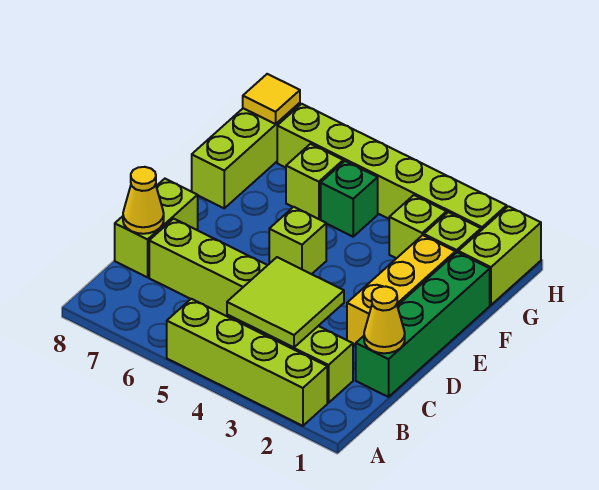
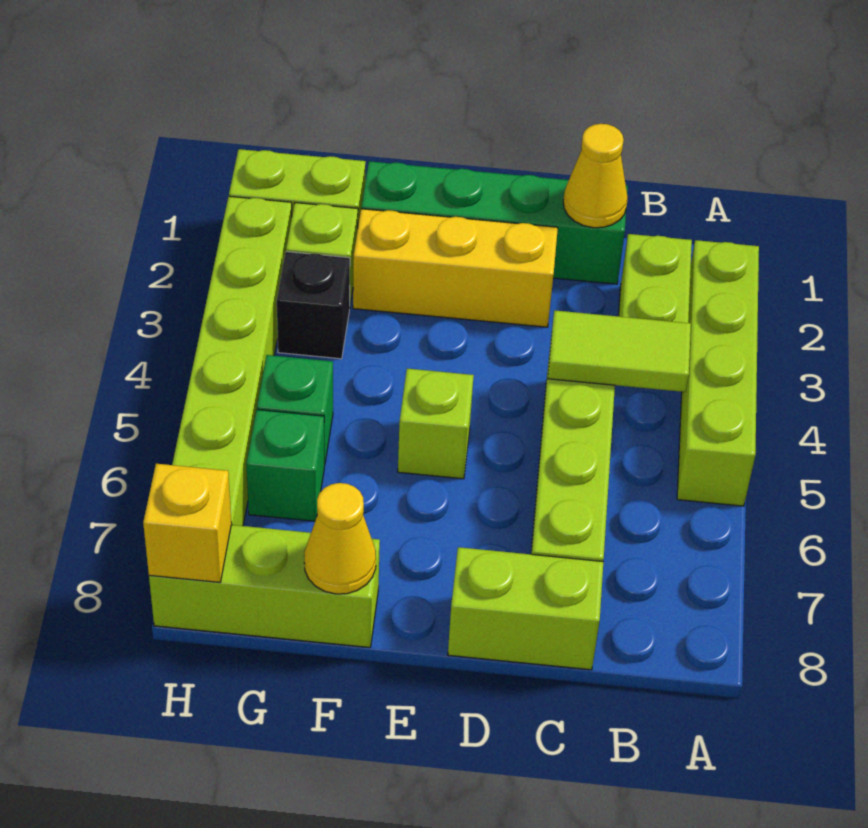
lime tile B3:C4 level 2 -> lime tile B4:C4 level 2
yellow cone C8 level 2 -> yellow cone F8 level 2
lime brick G3 level 1 -> black brick G3 level 1
lime brick G6 level 1 -> green brick G6 level 1
yellow tile H8 level 2 -> yellow brick H8 level 2

